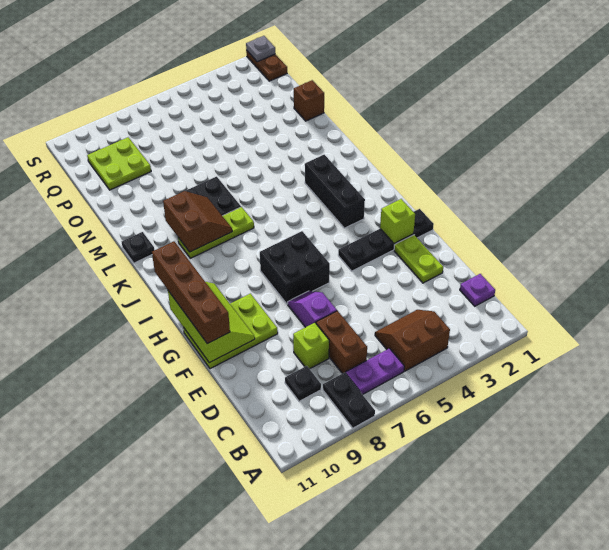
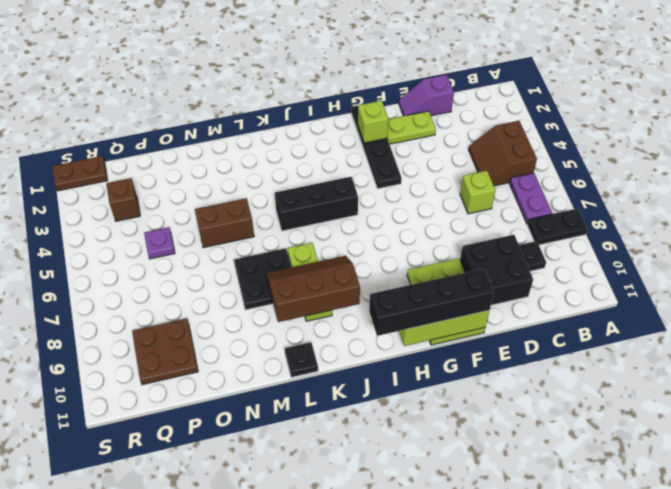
purple plate C1 level 1 -> purple plate P5 level 1
brown brick C7:D7 level 1 -> brown brick M5:N5 level 1
lime brick D8 level 1 -> lime brick D6 level 1
purple slope E7:F7 level 1 top E -> purple slope D1:E1 level 1 top D
brown brick F11:I11 level 3 -> black brick F11:I11 level 3
black brick G6:H7 level 1 -> black brick D9:E10 level 1
black brick I3:K3 level 1 -> black brick I5:K5 level 1
brown slope K8:L9 level 2 top 9 -> brown slope J8:L9 level 2 top 9
brown brick O1 level 1 -> brown brick Q3 level 1
lime plate P9:Q10 level 1 -> brown plate P9:Q10 level 1
grey plate S1 level 2 -> none

